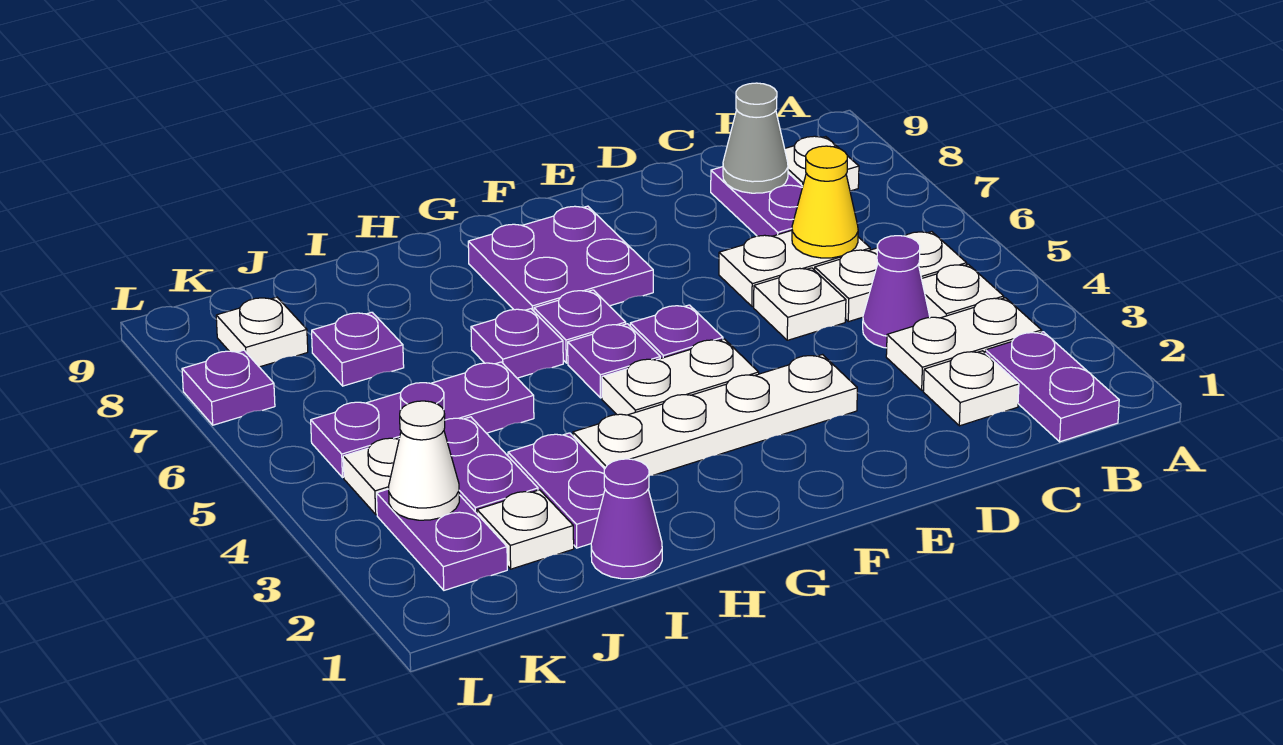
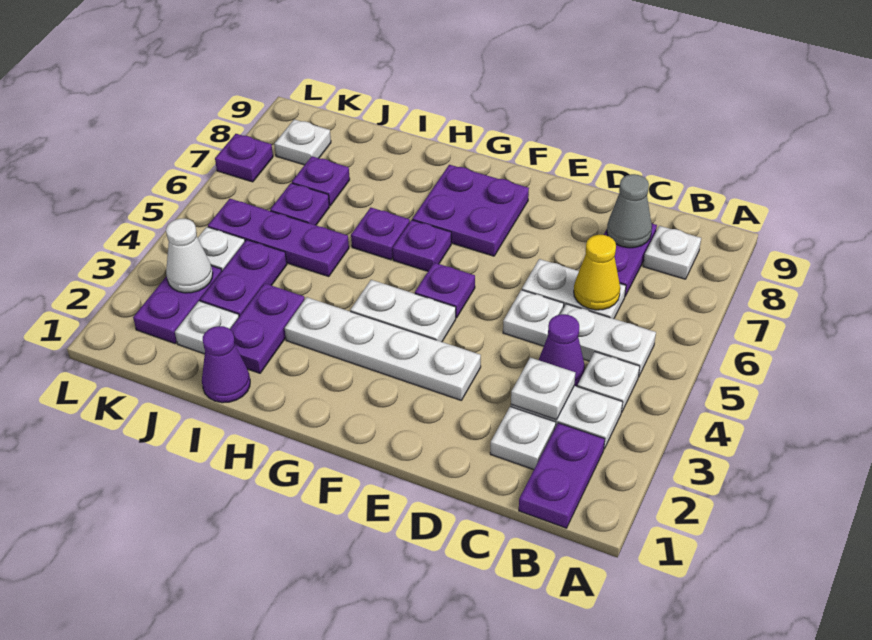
none -> white plate C3 level 2
purple plate G5 level 1 -> purple plate J6 level 1

